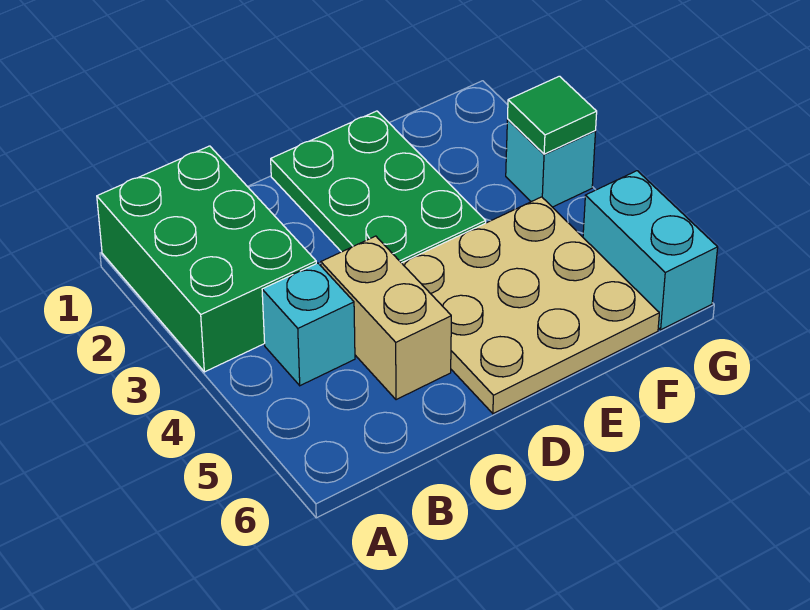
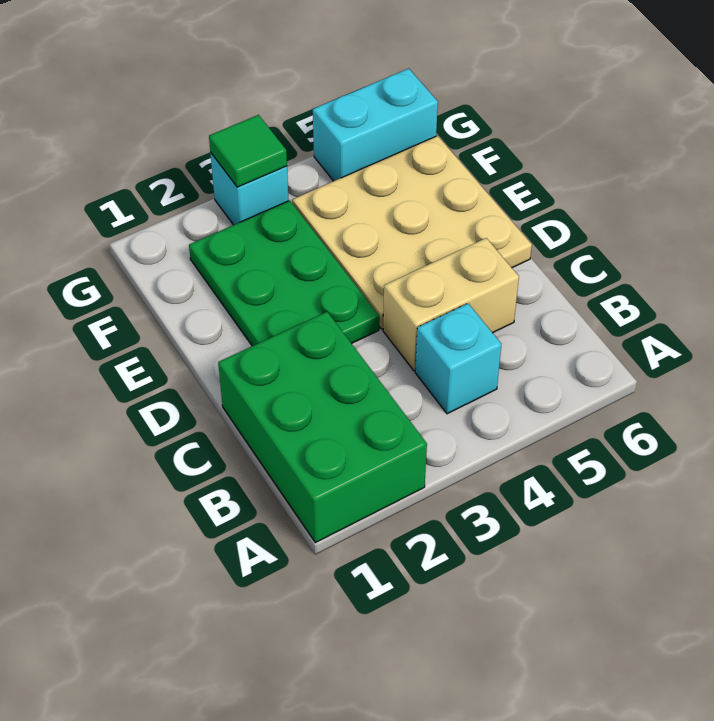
green brick A1:B3 level 1 -> green brick A1:C2 level 1
green plate D1:E3 level 1 -> green plate D2:F3 level 1

